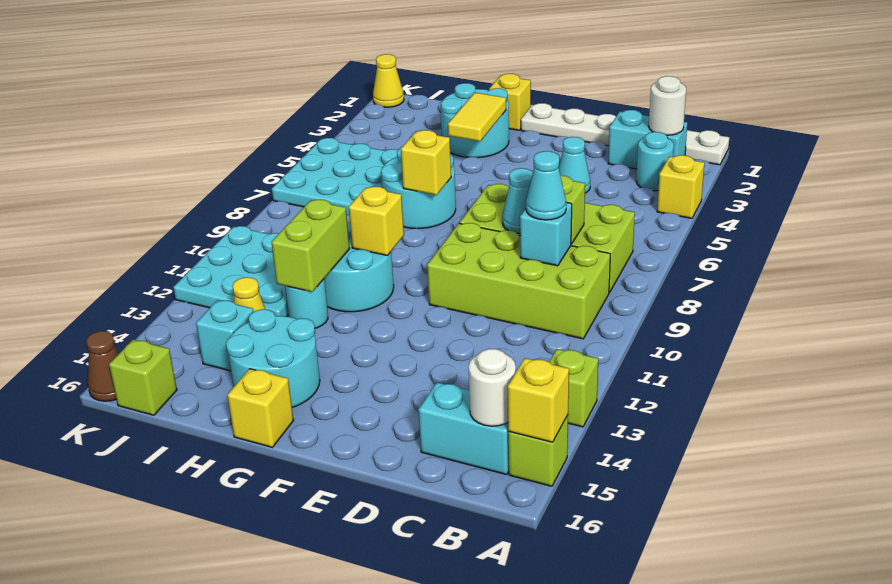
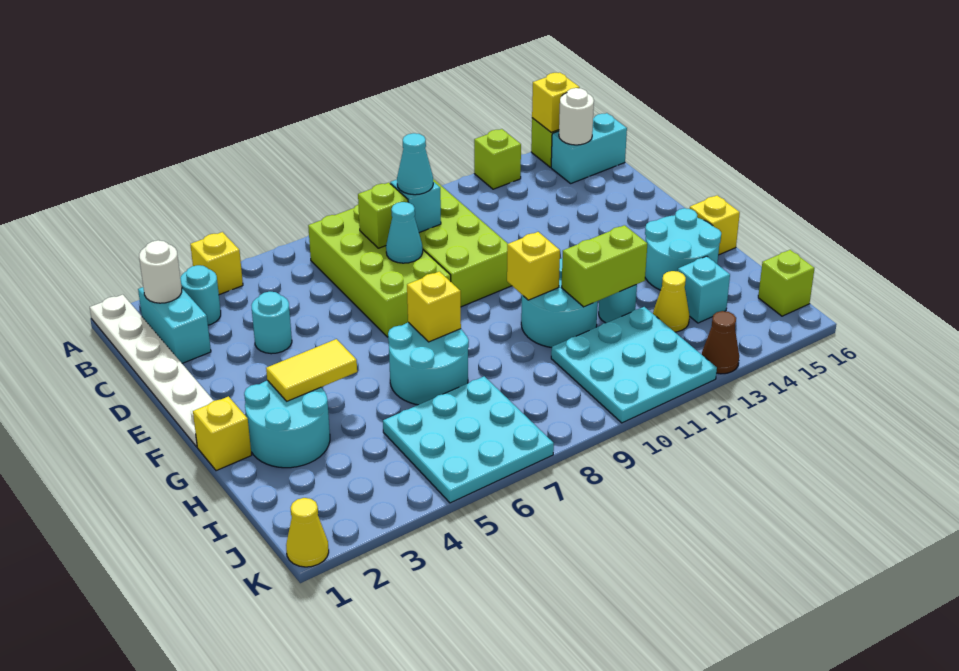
cyan brick B15:C15 level 1 -> cyan brick B15:B16 level 1
cyan cone D4 level 1 -> cyan round brick D4 level 1
brown cone K16 level 1 -> brown cone K13 level 1

